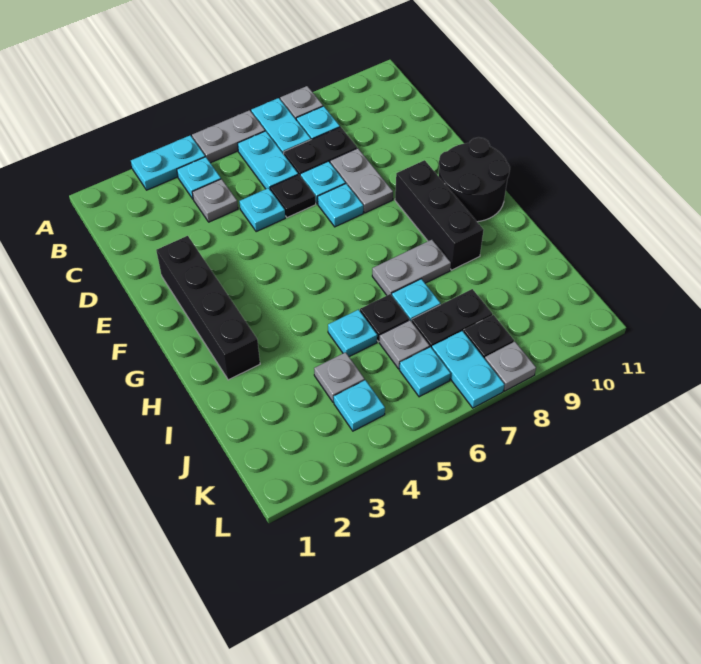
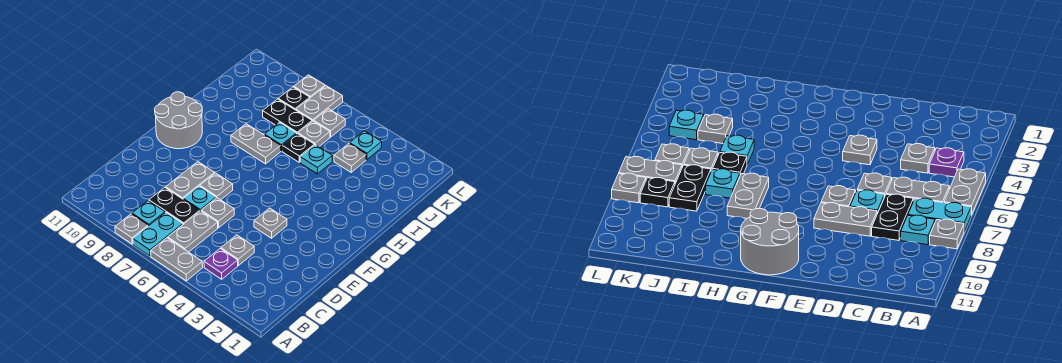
cyan plate A3:A4 level 1 -> none
cyan plate B4 level 1 -> purple plate B4 level 1
cyan plate B6:C6 level 1 -> grey plate B6:C6 level 1
cyan plate D5 level 1 -> none
black plate D6 level 1 -> grey plate D6 level 1
black brick E2:H2 level 1 -> none
none -> grey plate E4 level 1
cyan plate E7 level 1 -> grey plate E7 level 1
black brick F9:H9 level 1 -> none
black round brick F10:G11 level 1 -> grey round brick F10:G11 level 1
cyan plate K6 level 1 -> grey plate K6 level 1
cyan plate K7:L7 level 1 -> grey plate K7:L7 level 1

